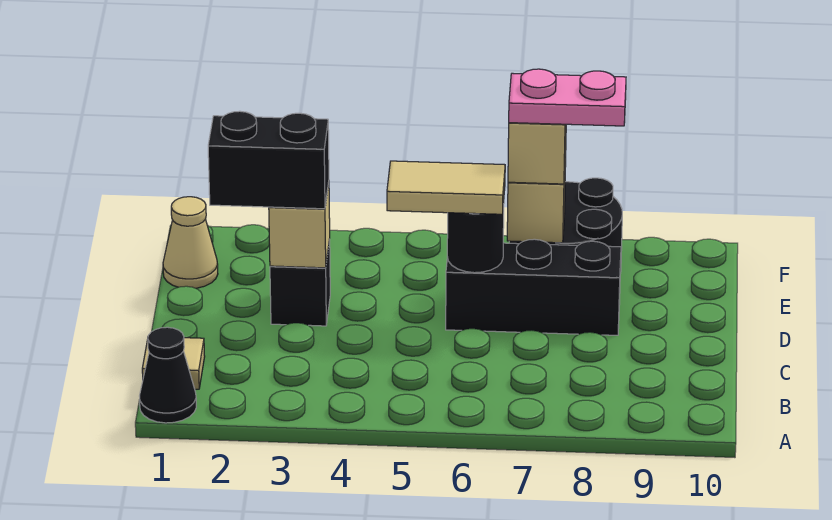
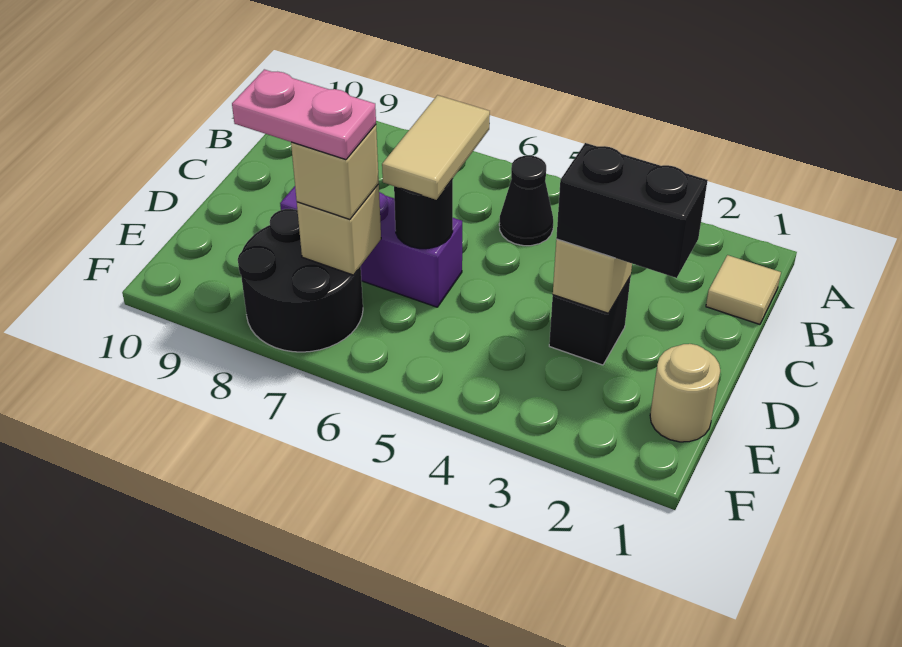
black cone A1 level 1 -> black cone B5 level 1
tan tile D5:D6 level 3 -> tan tile C6:D6 level 3
black brick D6:D8 level 1 -> purple brick D6:D8 level 1
tan cone E1 level 1 -> tan round brick E1 level 1

